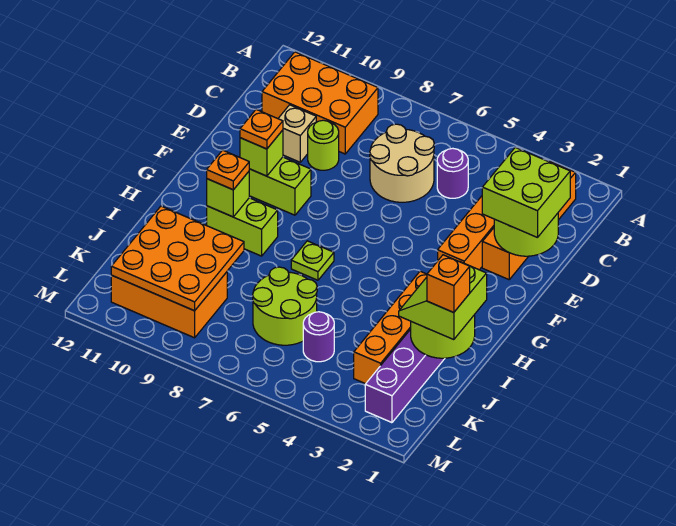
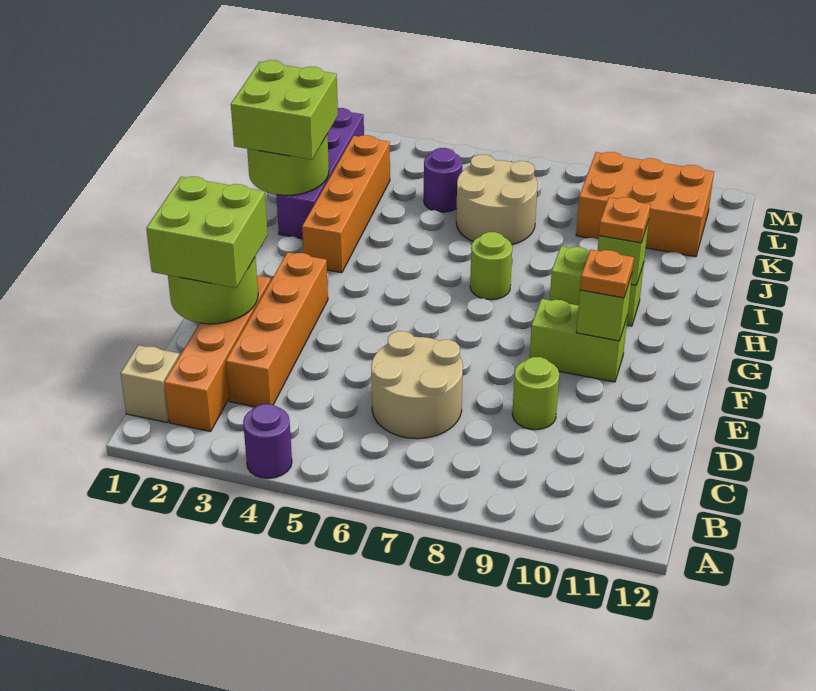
orange brick B9:C11 level 1 -> none
purple round brick C5 level 1 -> purple round brick A4 level 1
tan brick D10 level 1 -> tan brick B1 level 1
lime plate H7 level 1 -> lime round brick H7 level 1
lime slope I1:J2 level 3 top 1 -> lime brick I1:J2 level 3
orange brick J1 level 4 -> none
lime round brick J6:K7 level 1 -> tan round brick J6:K7 level 1
orange plate J9:L11 level 2 -> none

